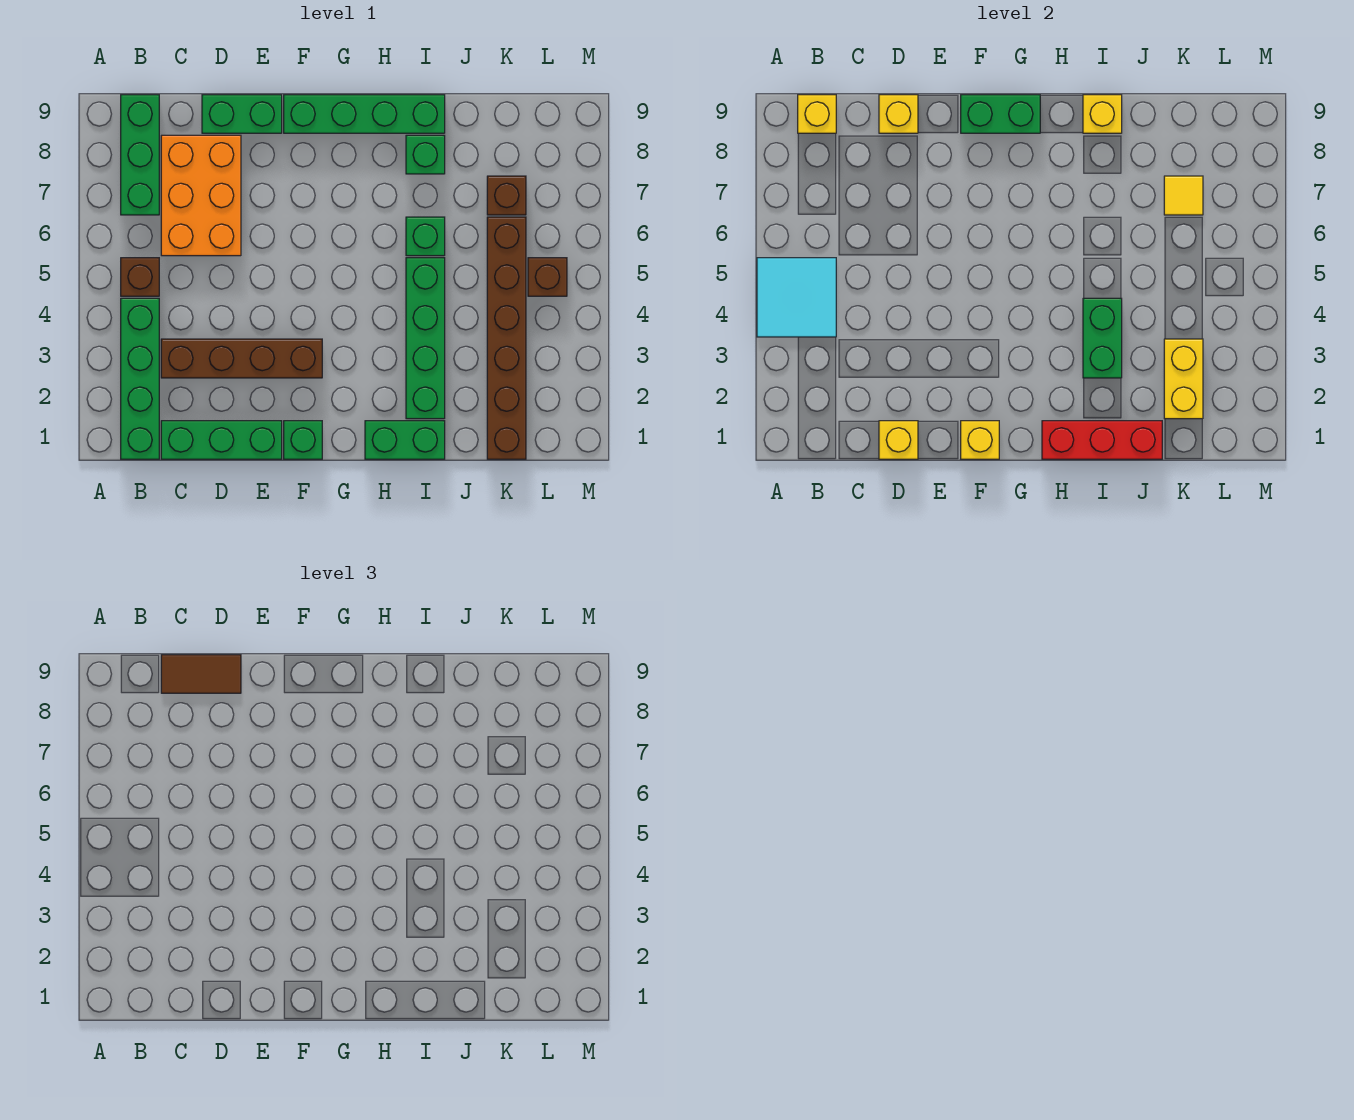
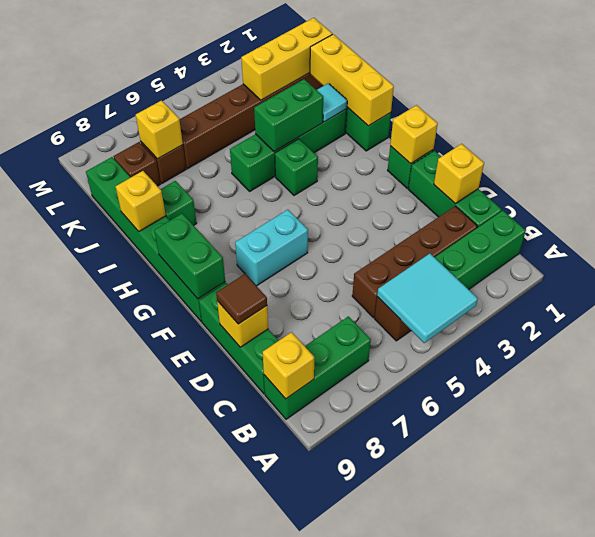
brown brick C3:F3 level 1 -> brown brick C2:C5 level 1
orange brick C6:D8 level 1 -> none
brown tile C9:D9 level 3 -> brown tile D9 level 3
green brick D9:E9 level 1 -> green brick C9:E9 level 1
none -> cyan brick F6:F7 level 1
green brick F9:I9 level 1 -> green brick F9:K9 level 1
red brick H1:J1 level 2 -> yellow brick H1:J1 level 2
none -> cyan tile I2 level 2
green brick I6 level 1 -> green brick H4 level 1
yellow brick K2:K3 level 2 -> yellow brick K1:K3 level 2
yellow tile K7 level 2 -> yellow brick K7 level 2
brown brick L5 level 1 -> brown brick K8 level 1

